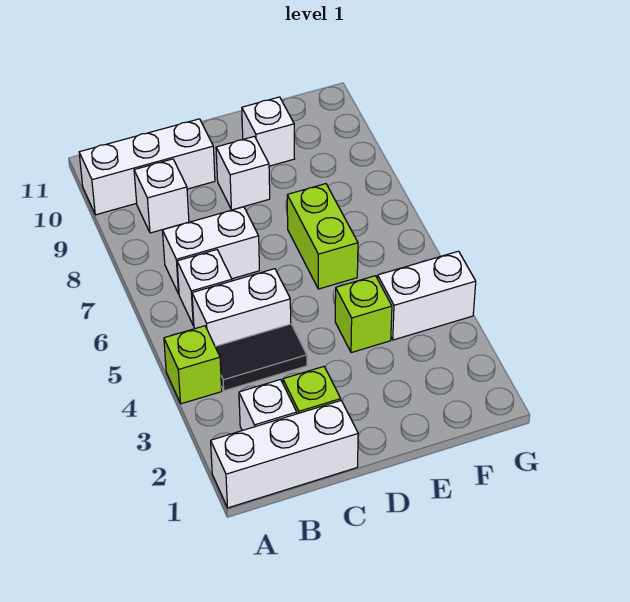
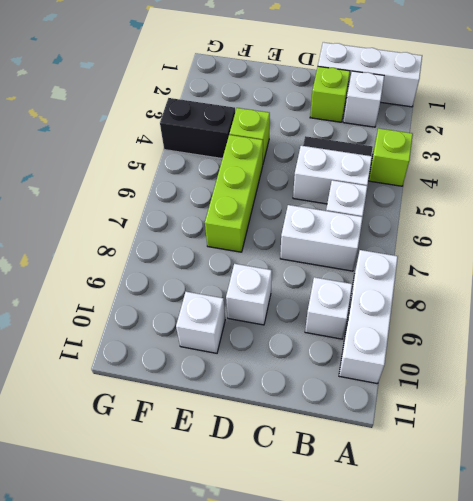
white brick A10:C10 level 1 -> white brick A8:A10 level 1
lime brick E6:E7 level 1 -> lime brick E5:E7 level 1
white brick F4:G4 level 1 -> black brick F4:G4 level 1

